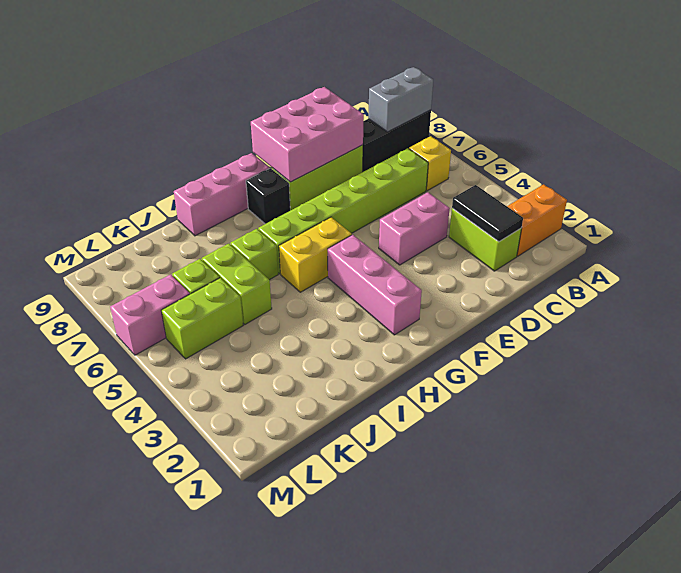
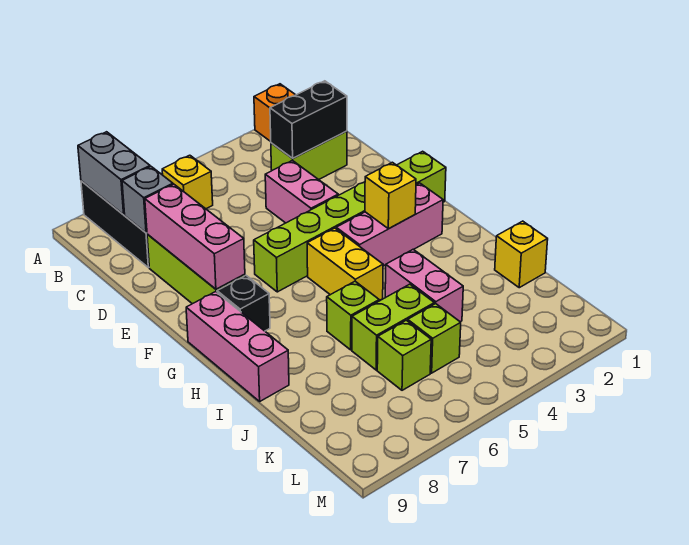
black tile C2:C3 level 2 -> black brick C2:C3 level 2
lime brick C6:H6 level 1 -> lime brick F1:F6 level 1
none -> grey brick C8 level 2
pink brick D8:F9 level 2 -> pink brick D8:F8 level 2
none -> yellow brick G3 level 2
none -> yellow brick J1 level 1
lime brick K5:L5 level 1 -> lime brick K5 level 1
pink brick L6:M6 level 1 -> pink brick I4:J4 level 1

